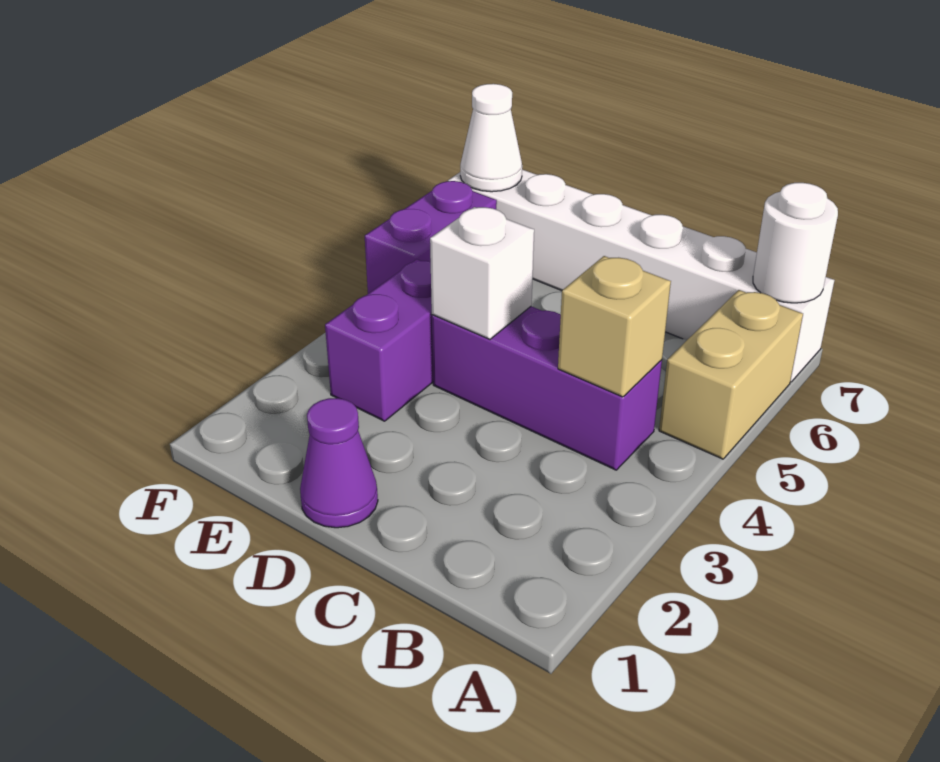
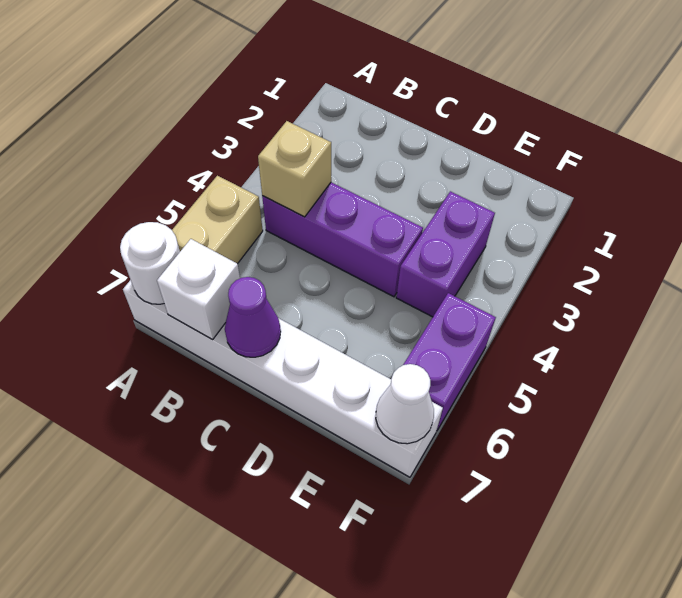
purple cone D1 level 1 -> purple cone C7 level 2
white brick D4 level 2 -> white brick B7 level 2

